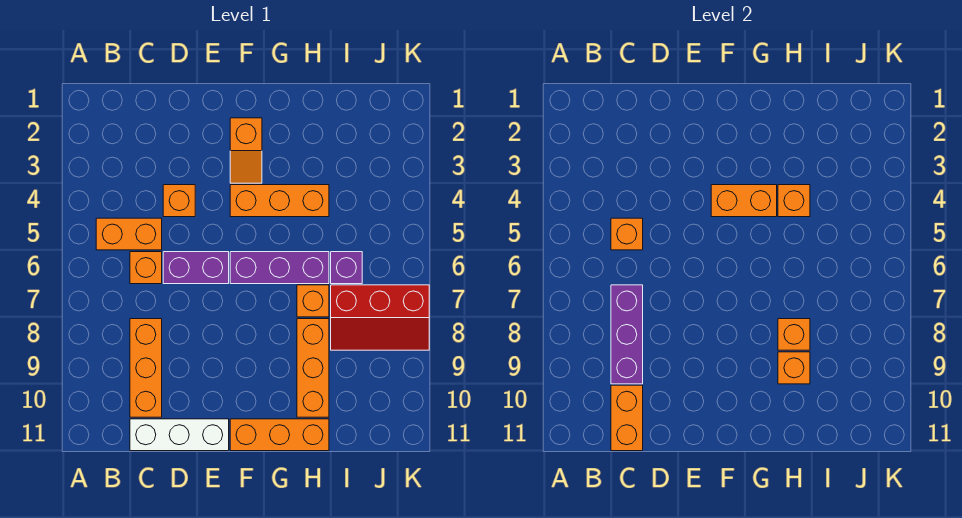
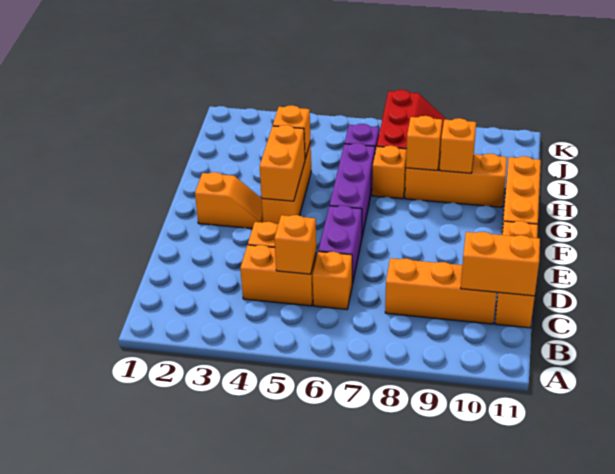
orange brick B5:C5 level 1 -> orange brick C4:C5 level 1
purple brick C7:C9 level 2 -> none
white brick C11:E11 level 1 -> orange brick C11:E11 level 1

